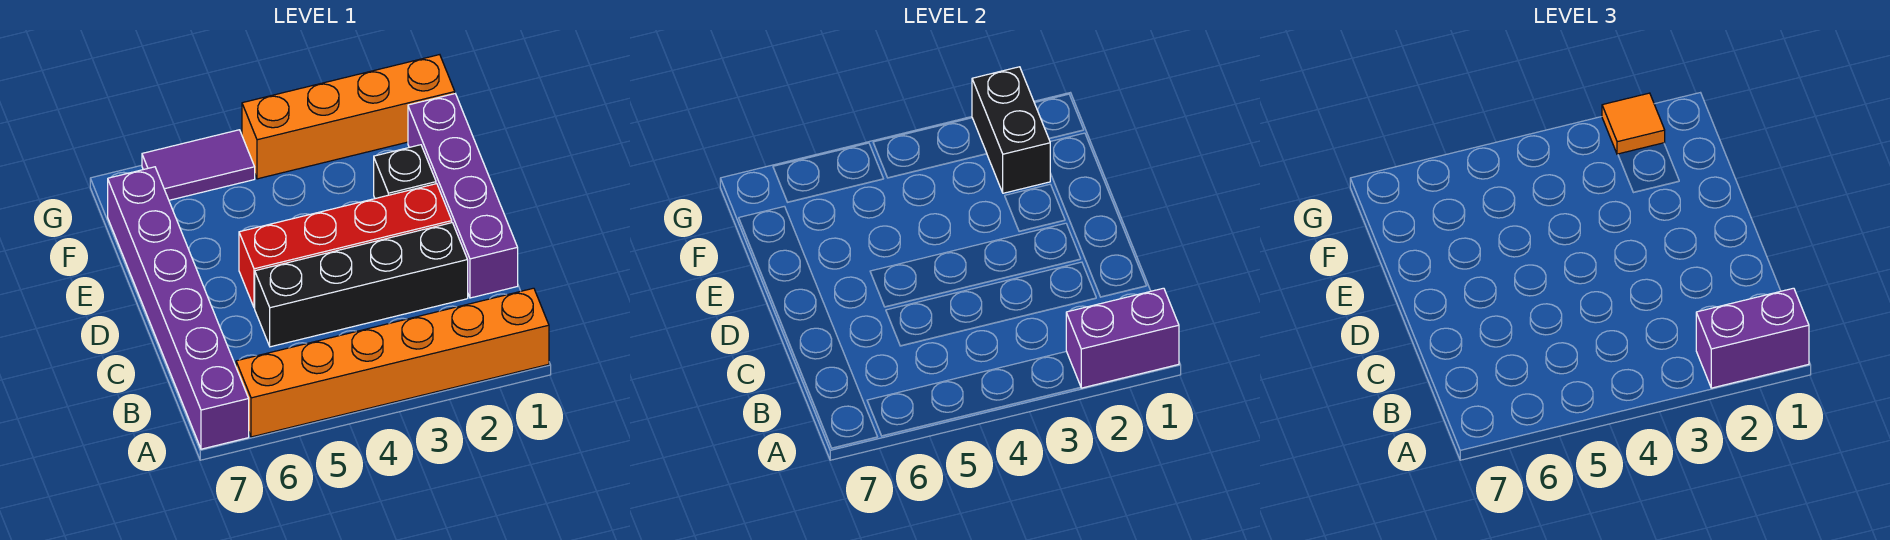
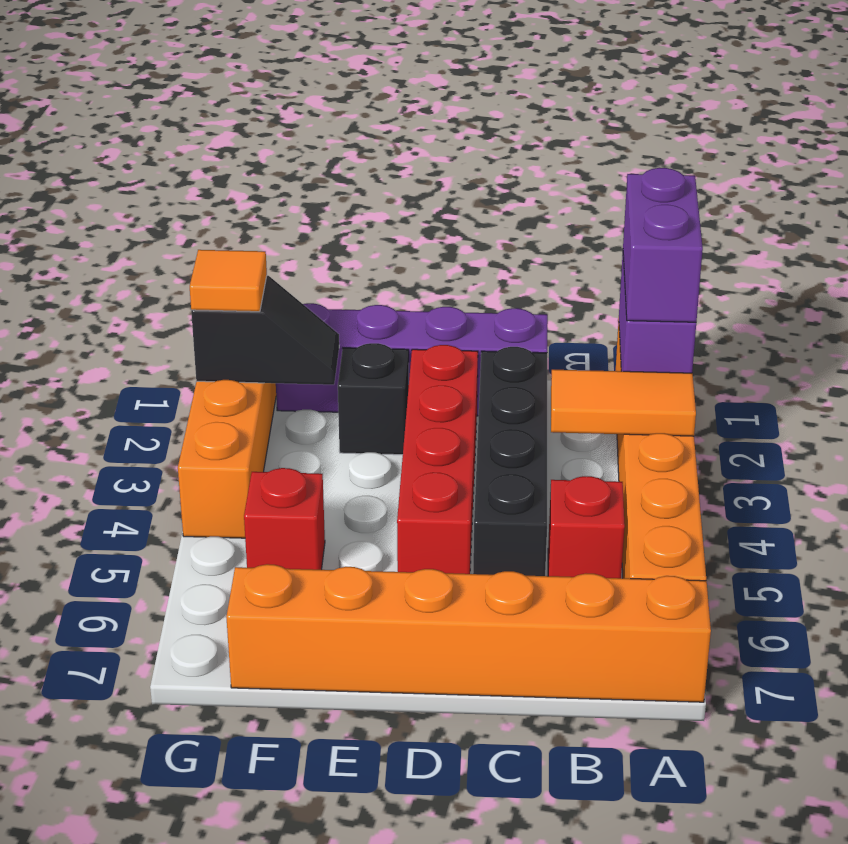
none -> orange tile A3:B3 level 2
purple brick A7:F7 level 1 -> orange brick A7:F7 level 1
none -> red brick B5 level 1
black brick F2:G2 level 2 -> black slope F2:G2 level 2 top G
none -> red brick F5 level 1
purple tile G5:G6 level 1 -> none

